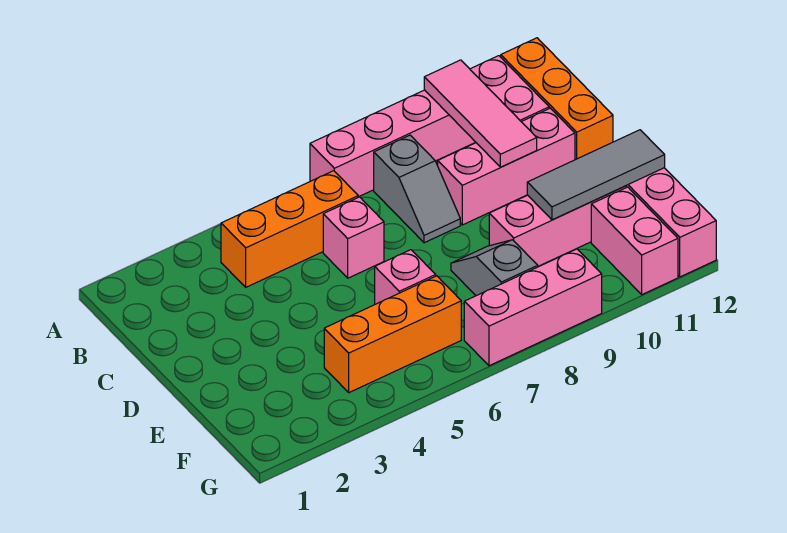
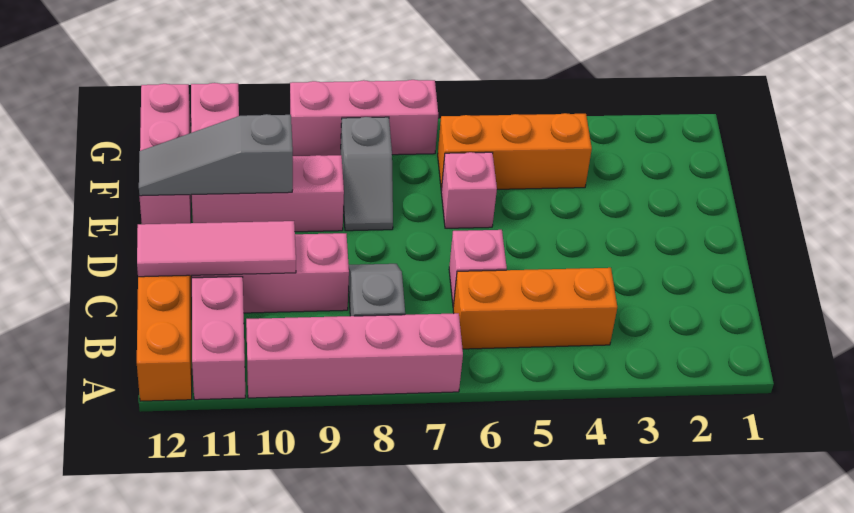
pink tile A10:C10 level 2 -> pink tile C10:C12 level 2
grey tile E10:E12 level 2 -> grey slope E10:E12 level 2 top 10

